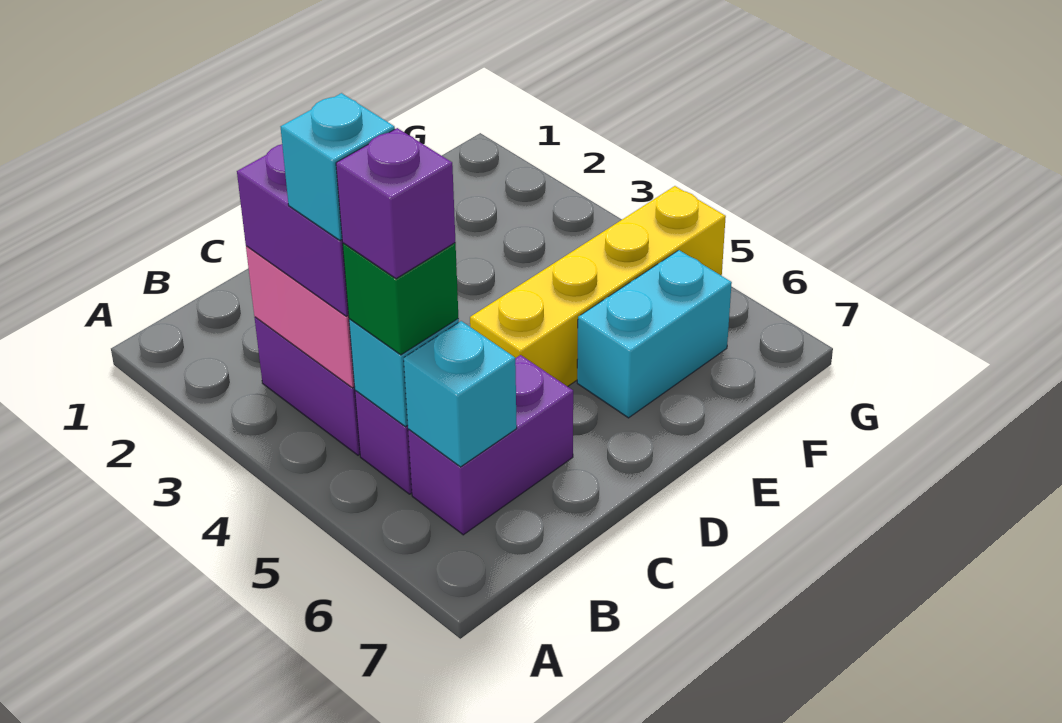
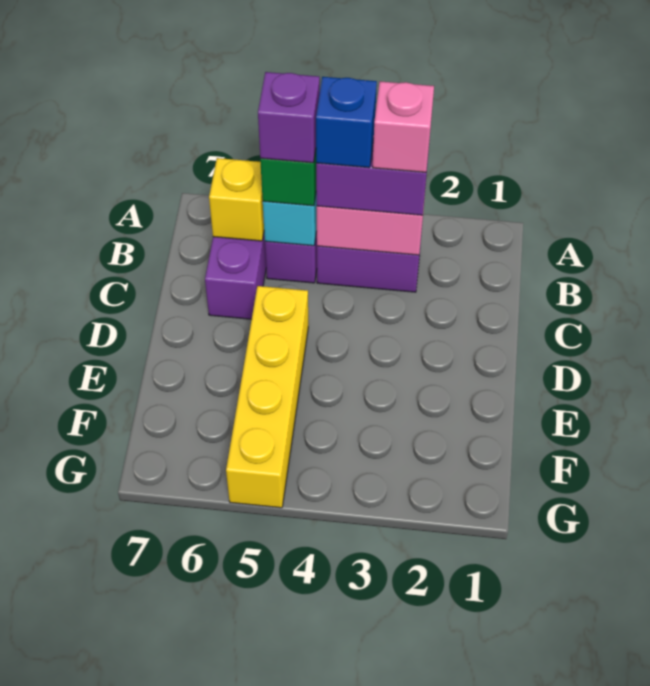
none -> pink brick B3 level 4
cyan brick B4 level 4 -> blue brick B4 level 4
cyan brick B6 level 2 -> yellow brick B6 level 2
cyan brick E6:F6 level 1 -> none

